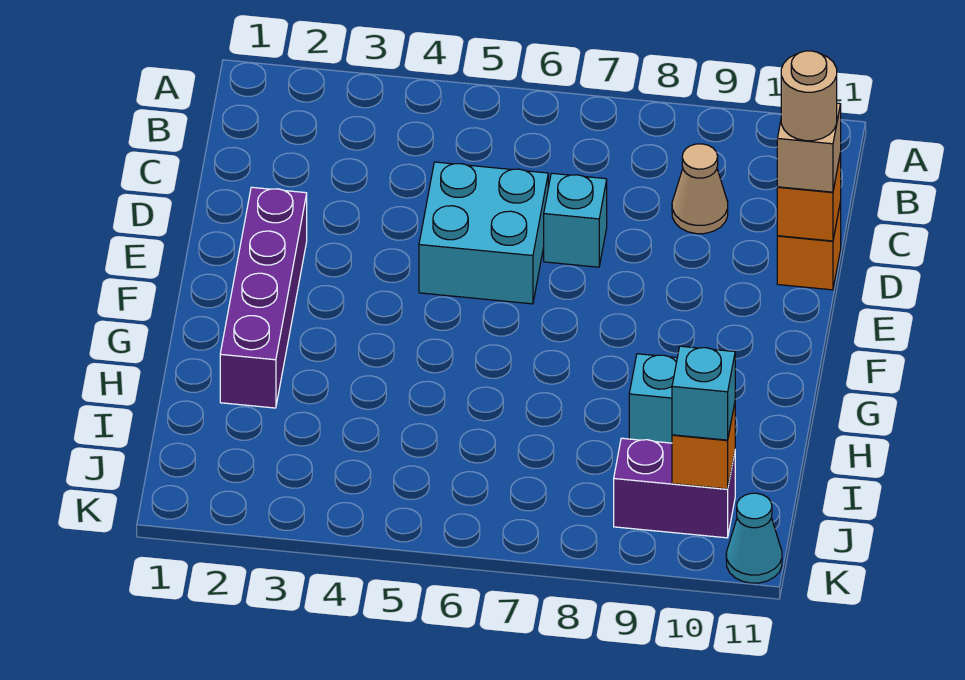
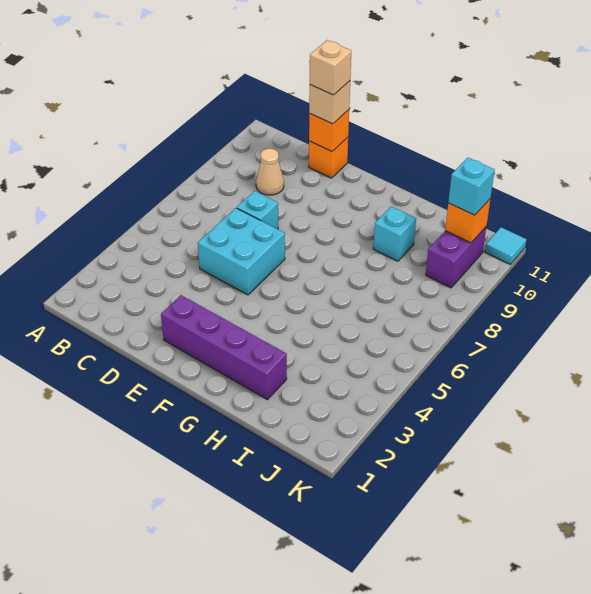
tan round brick D11 level 4 -> tan brick D11 level 4
cyan cone K11 level 1 -> cyan tile K11 level 1

